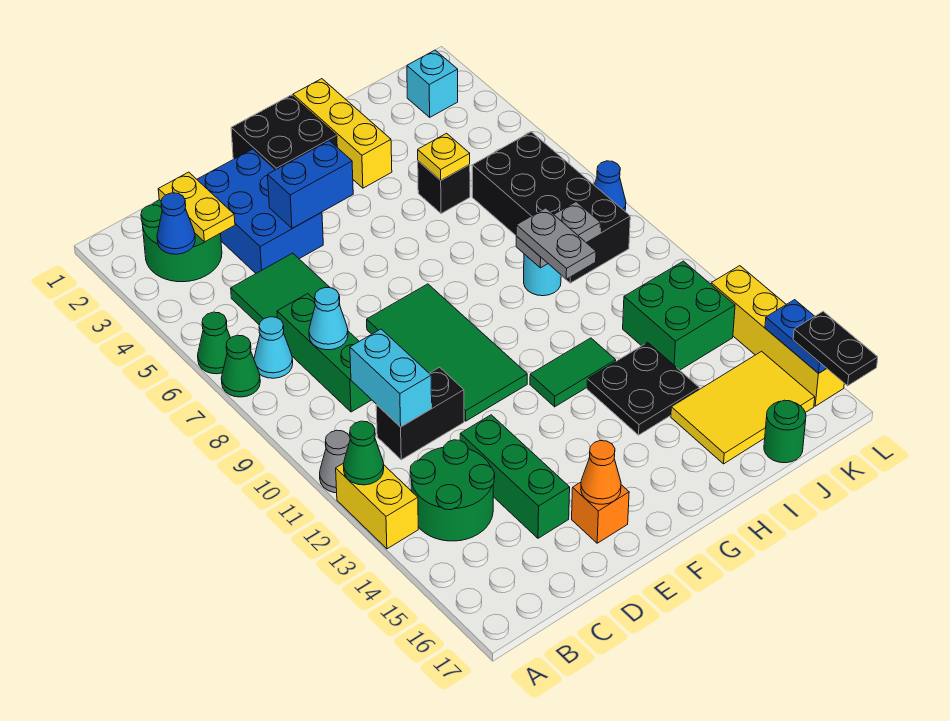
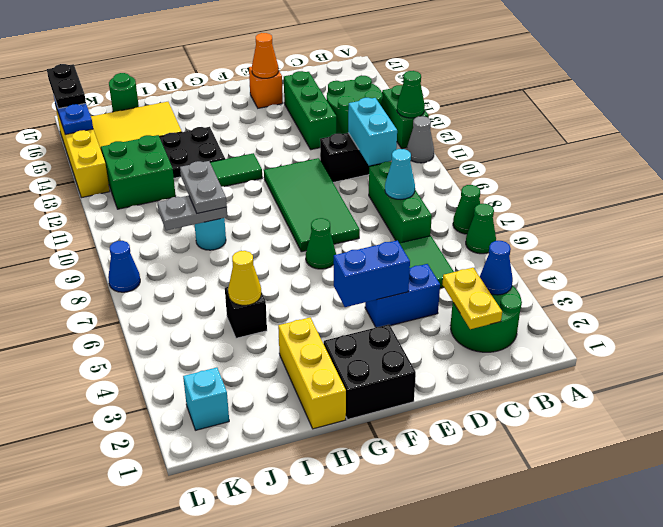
yellow brick A12:A13 level 1 -> green brick A12:A13 level 1
cyan cone B7 level 1 -> none
blue brick D2:E4 level 1 -> blue brick D4:E4 level 1
none -> green cone F7 level 1
yellow plate I5 level 2 -> yellow cone I5 level 2
black brick J6:K9 level 1 -> none

